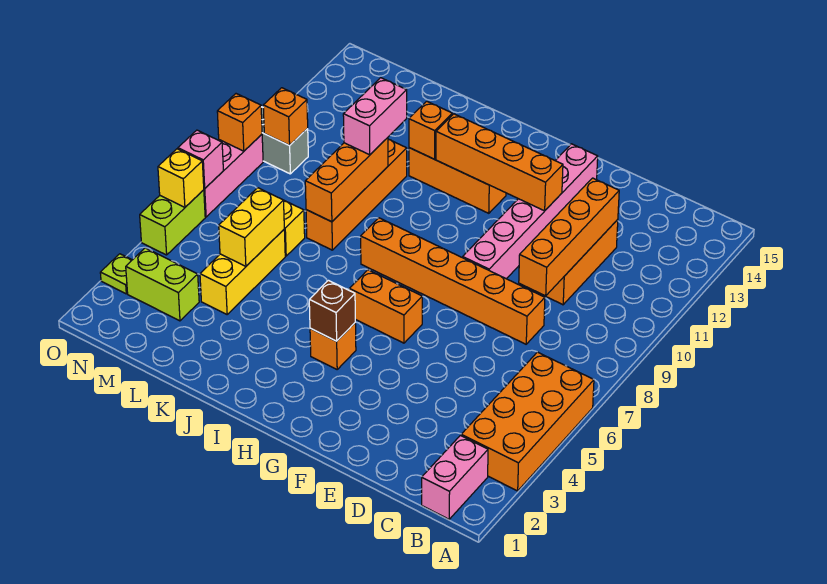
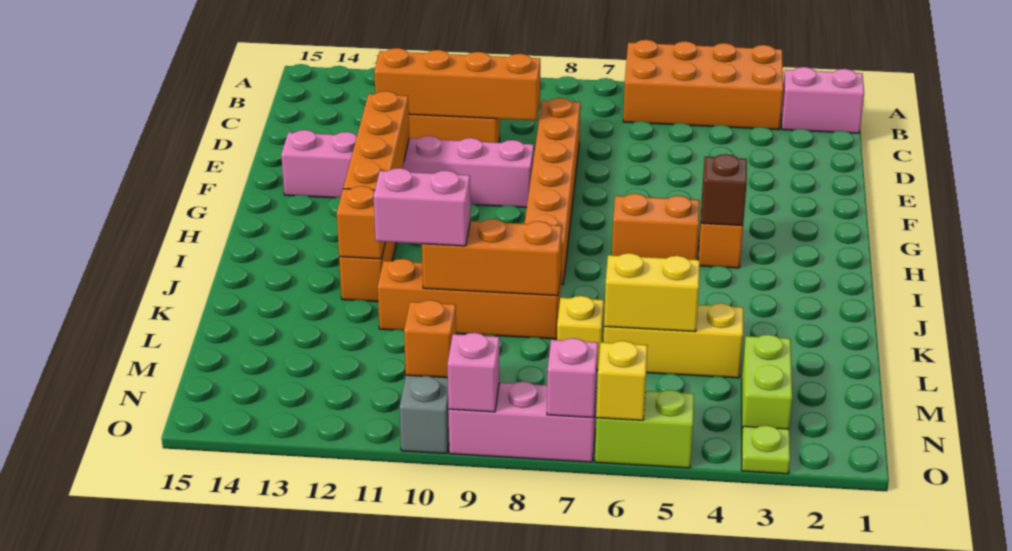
orange brick G6:H6 level 1 -> orange brick H5:H6 level 1
orange brick O9 level 2 -> pink brick O9 level 2

